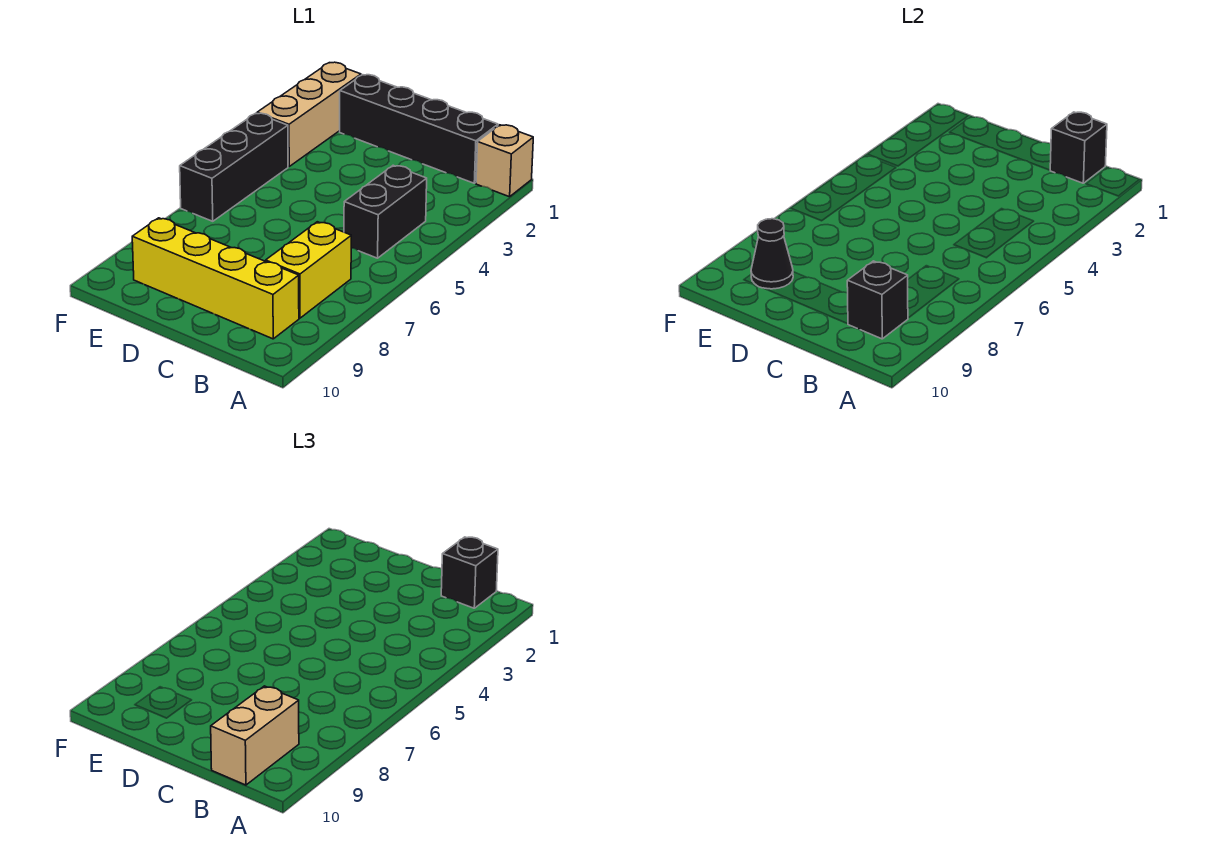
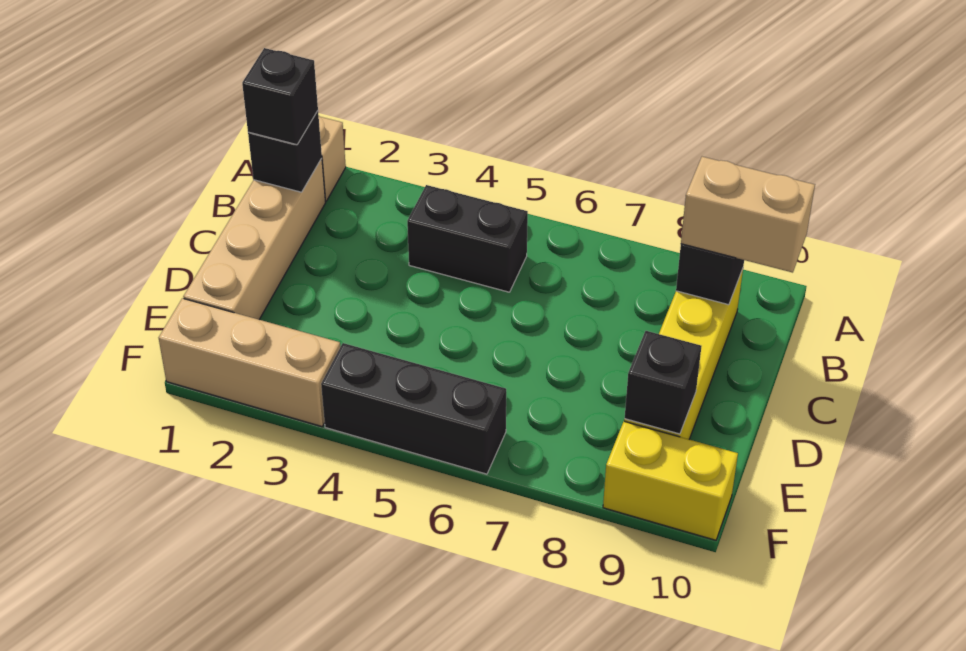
black brick B1:E1 level 1 -> tan brick B1:E1 level 1
yellow brick B7:B8 level 1 -> yellow brick F9:F10 level 1
black cone E9 level 2 -> black brick E9 level 2

